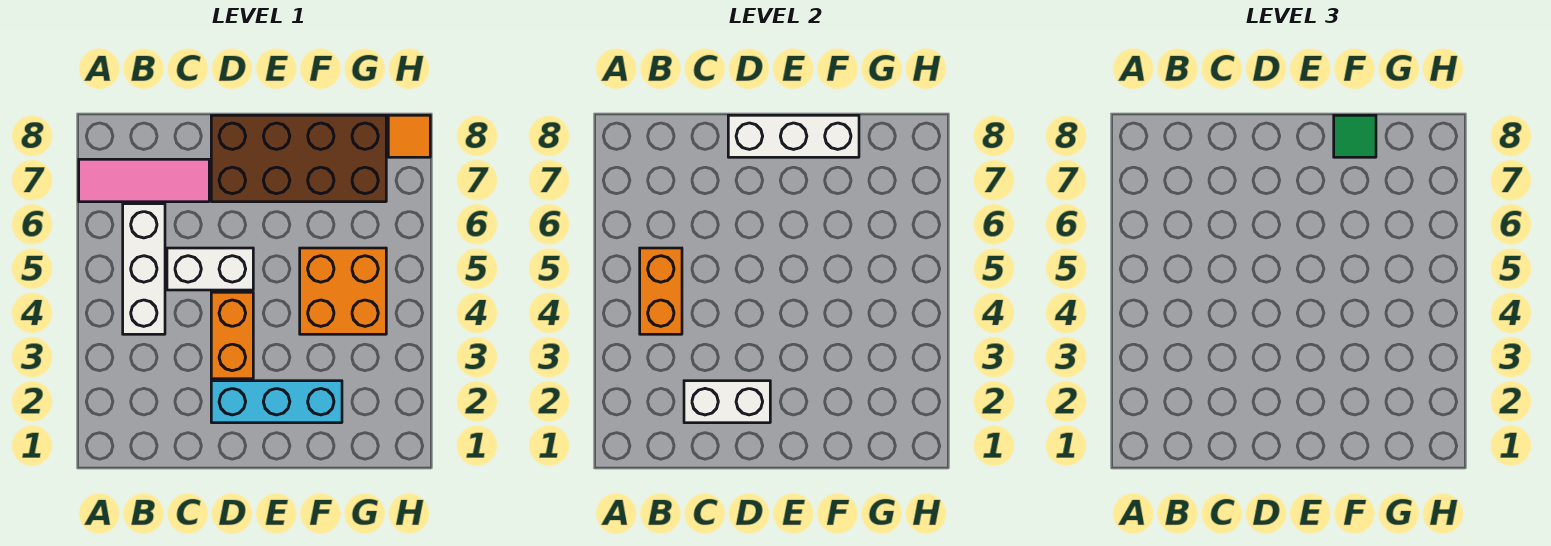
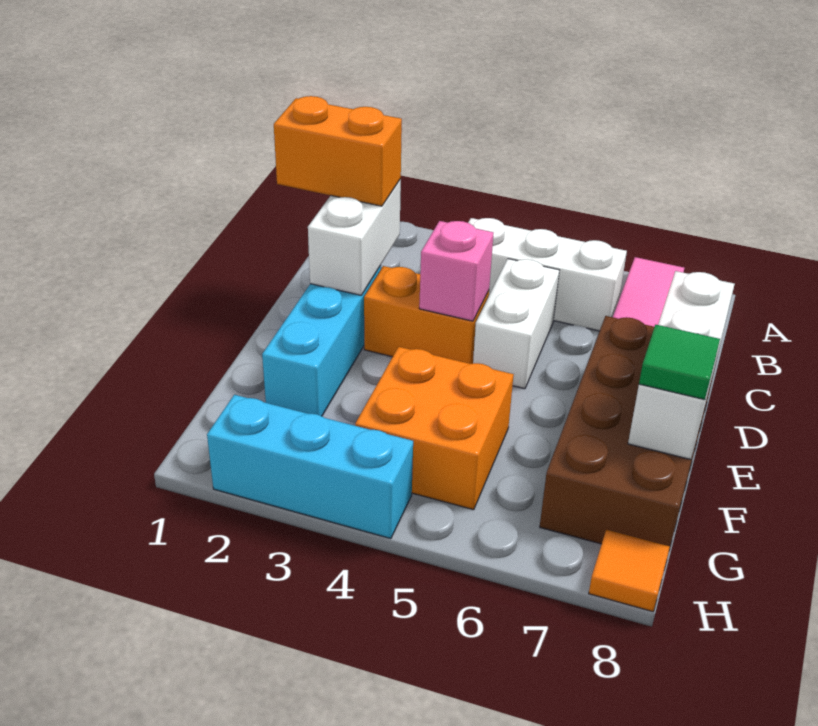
orange brick B4:B5 level 2 -> orange brick C1:C2 level 3
none -> pink brick D4 level 2
none -> cyan brick H2:H4 level 1

